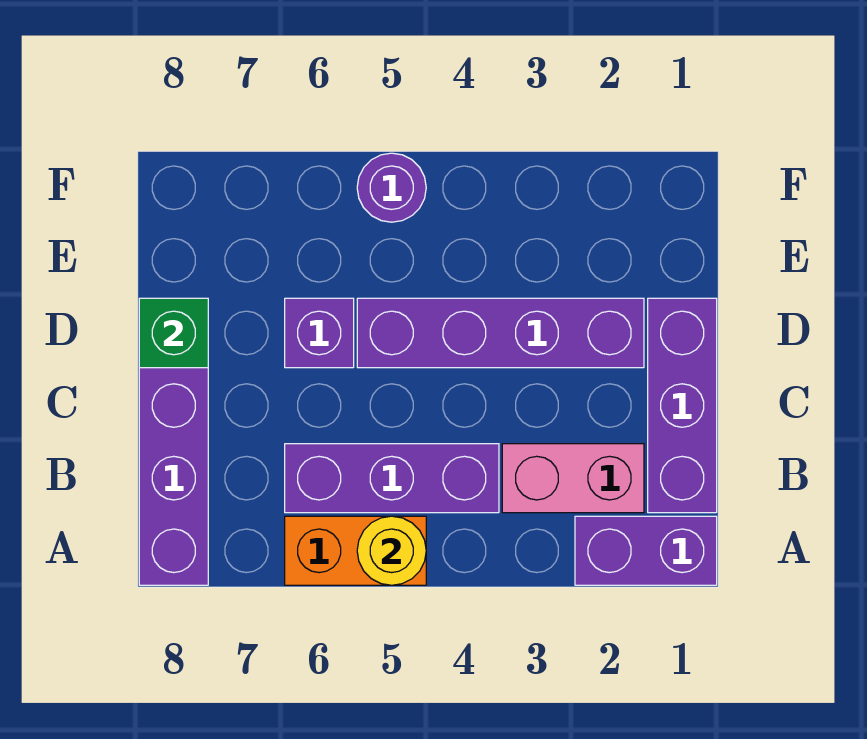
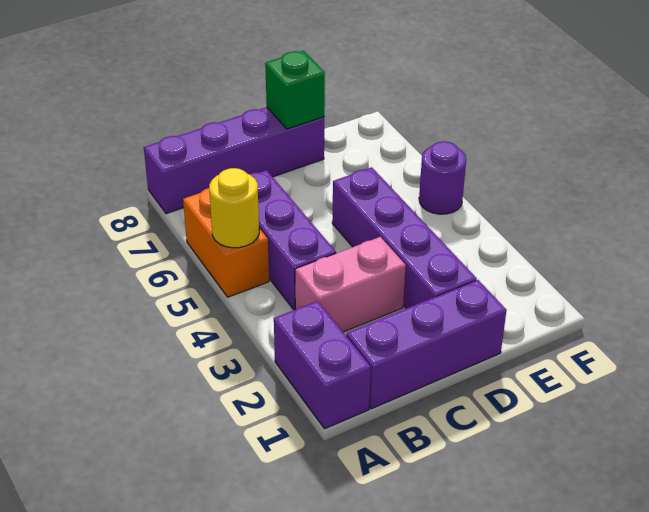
pink brick B2:B3 level 1 -> pink brick B3:C3 level 1
purple brick D6 level 1 -> none

